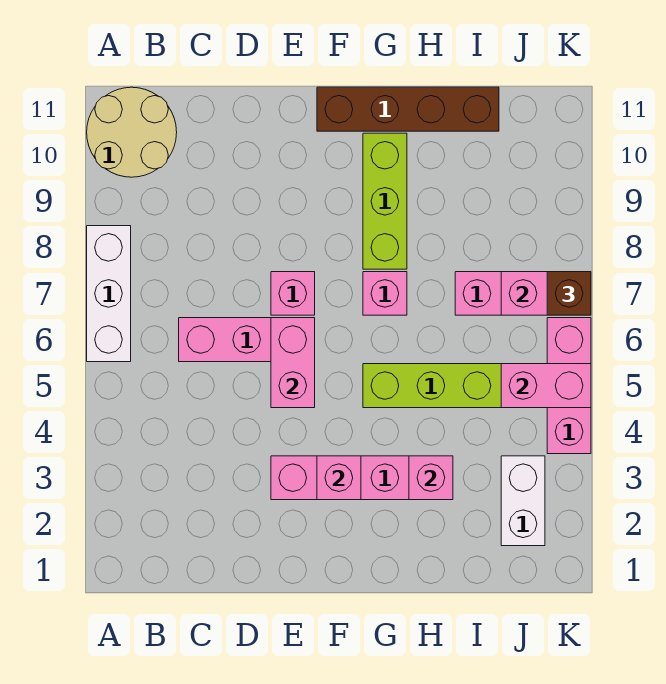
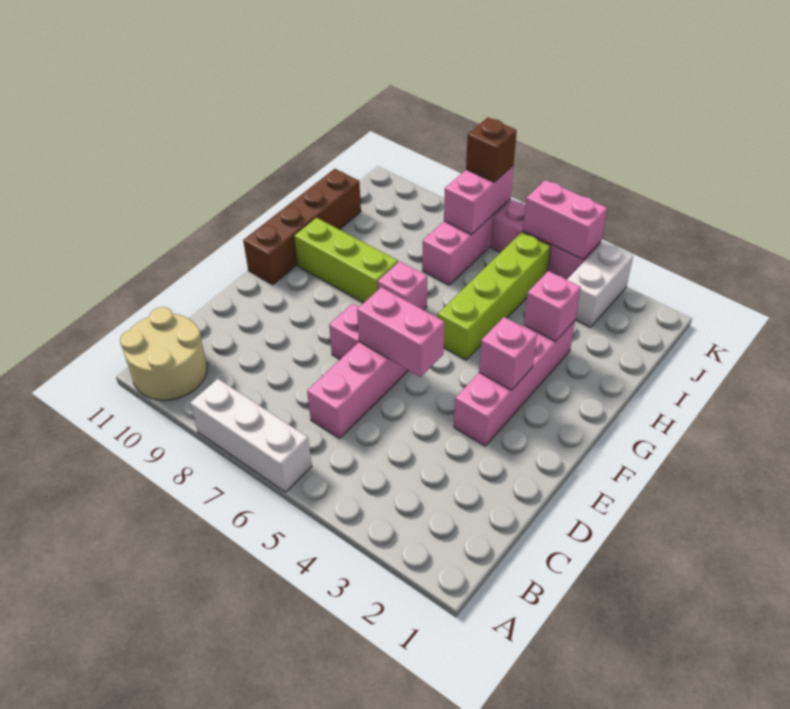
white brick J2:J3 level 1 -> white brick J3:K3 level 1
pink brick J5:K5 level 2 -> pink brick K4:K5 level 2

